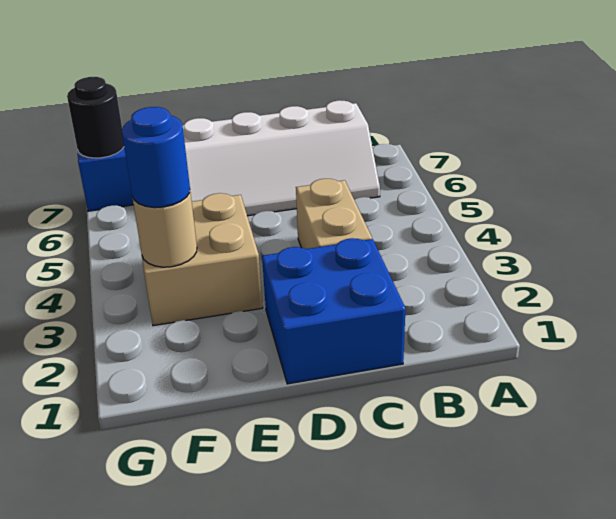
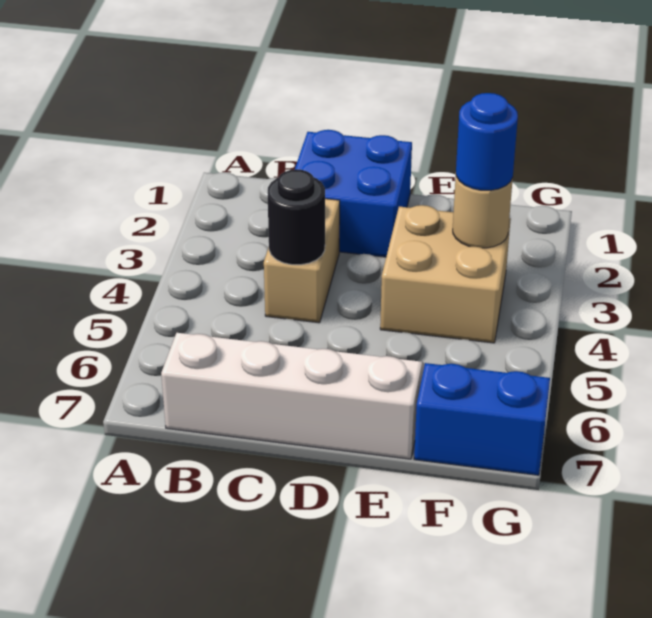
black round brick G7 level 2 -> black round brick C4 level 2

